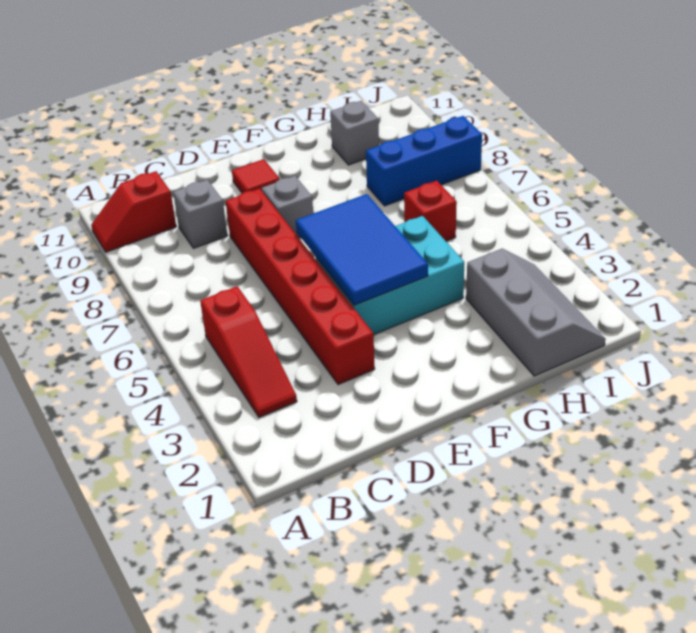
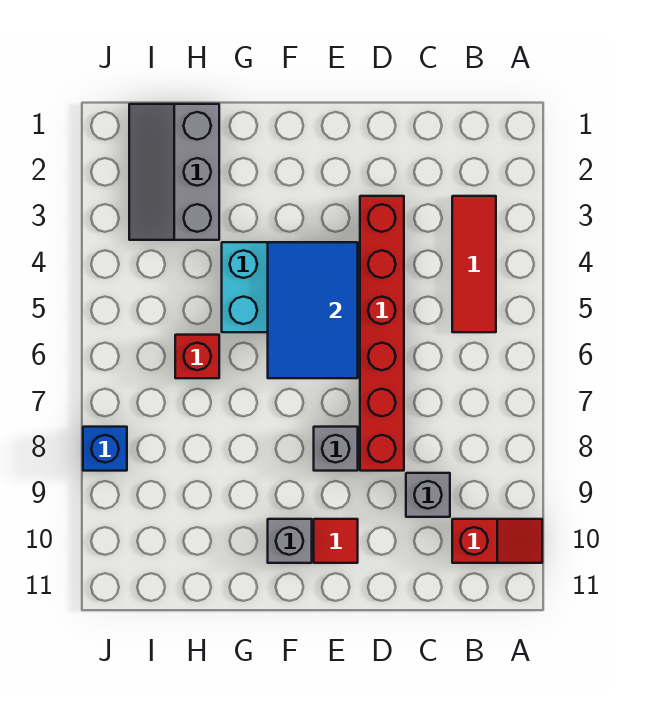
red slope B3:B5 level 1 top 5 -> red tile B3:B5 level 1
blue brick H8:J8 level 1 -> blue brick J8 level 1
grey brick H10 level 1 -> grey brick F10 level 1

